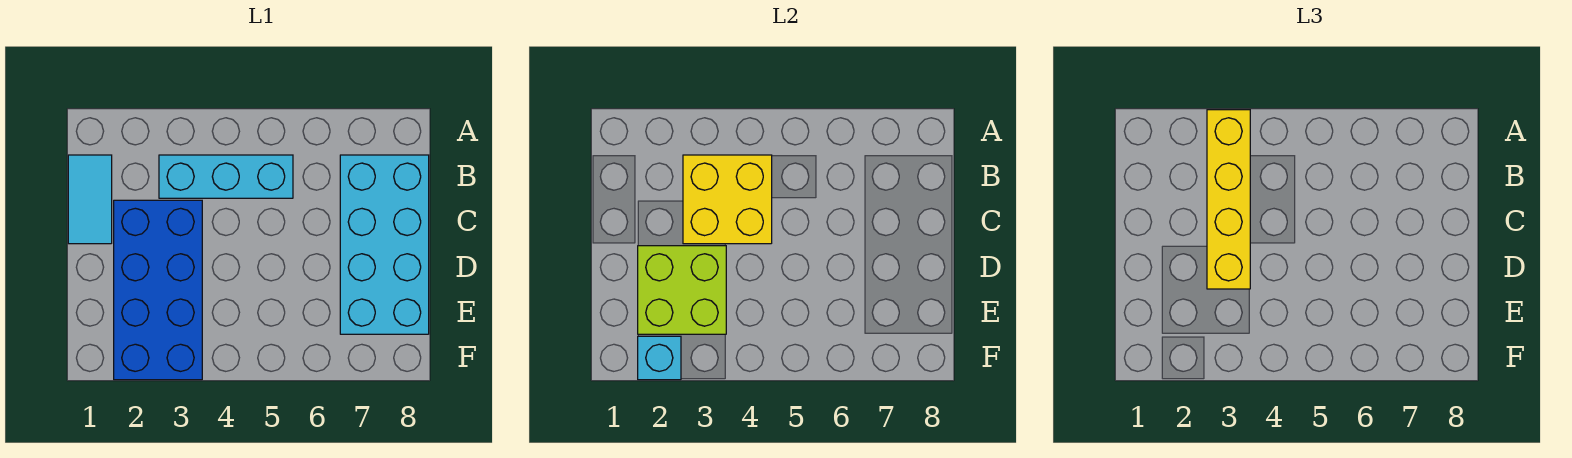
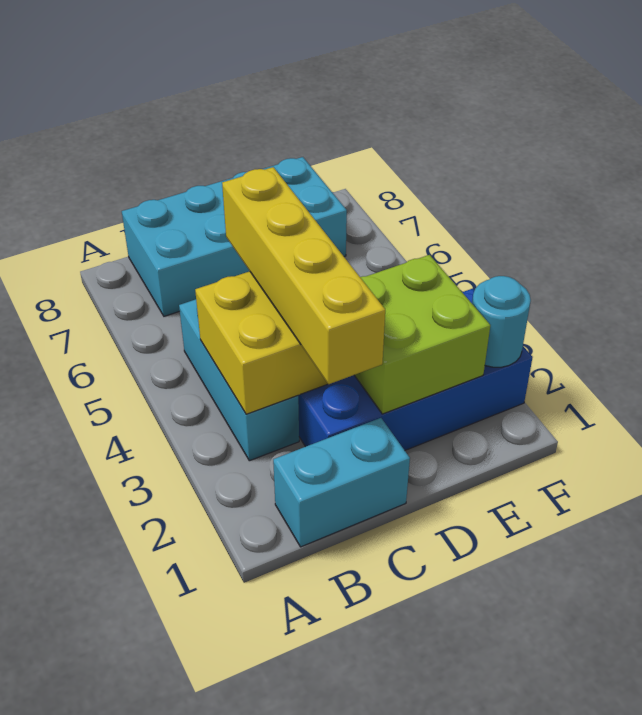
yellow brick A3:D3 level 3 -> yellow brick C2:C5 level 3
cyan tile B1:C1 level 1 -> cyan brick B1:C1 level 1
cyan brick F2 level 2 -> cyan round brick F2 level 2

